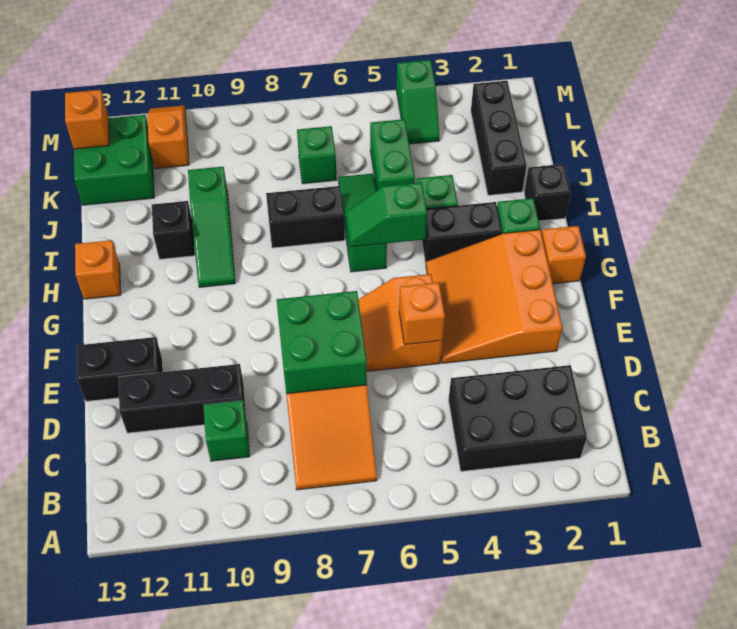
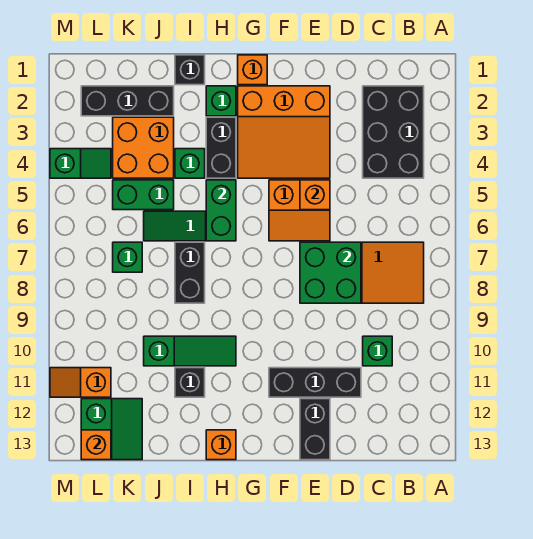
black brick D10:D12 level 1 -> black brick D11:F11 level 1
green slope H5:H6 level 2 top 5 -> green brick H5:H6 level 2
none -> orange brick J3:K4 level 1
green brick K12:L13 level 1 -> green slope K12:L13 level 1 top L

